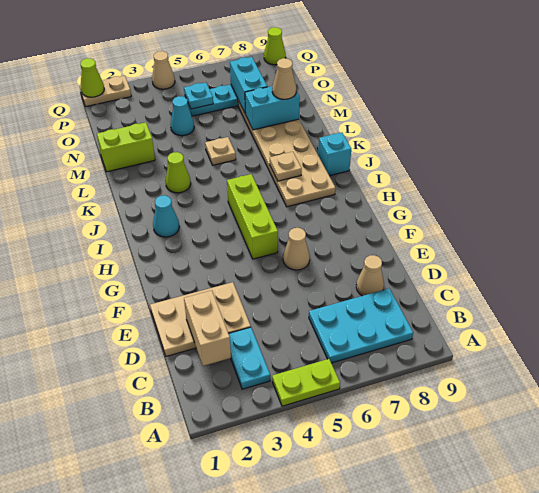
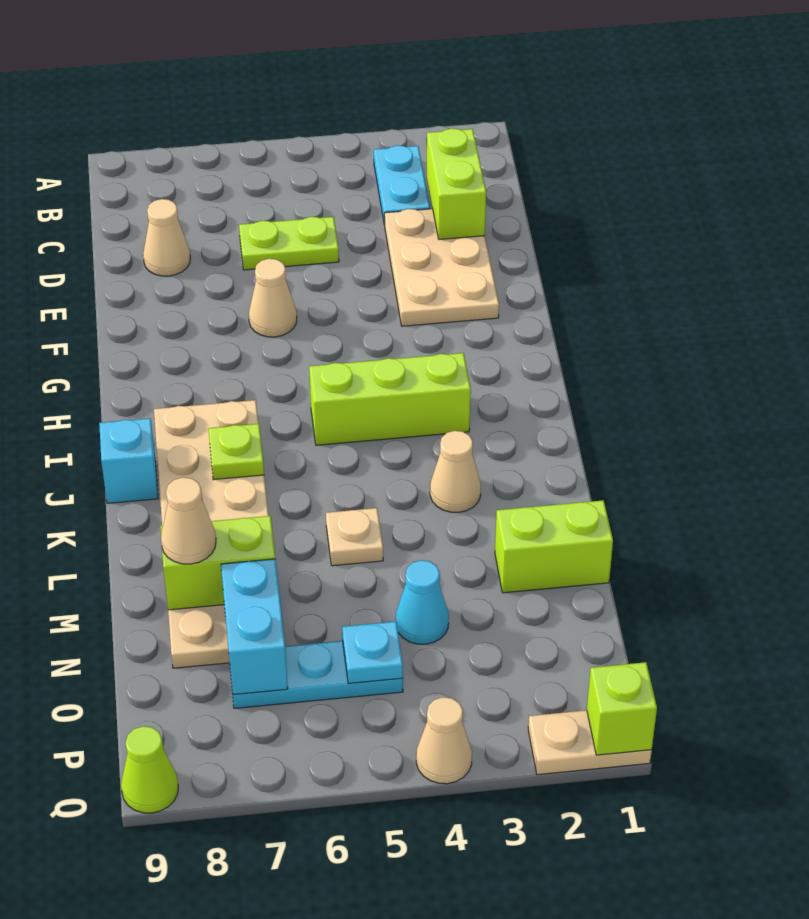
lime plate A4:A5 level 1 -> lime plate D5:D6 level 1
cyan plate B6:C8 level 1 -> none
tan brick C2:D2 level 2 -> lime brick C2:D2 level 2
tan plate D1:E3 level 1 -> tan plate D2:F3 level 1
lime brick G5:I5 level 1 -> lime brick I3:I5 level 1
cyan cone I2 level 1 -> none
tan plate J7 level 2 -> lime plate J7 level 2
lime cone K3 level 1 -> tan cone K3 level 1
cyan brick M7:M8 level 2 -> lime brick M7:M8 level 2
lime cone Q1 level 2 -> lime brick Q1 level 2

